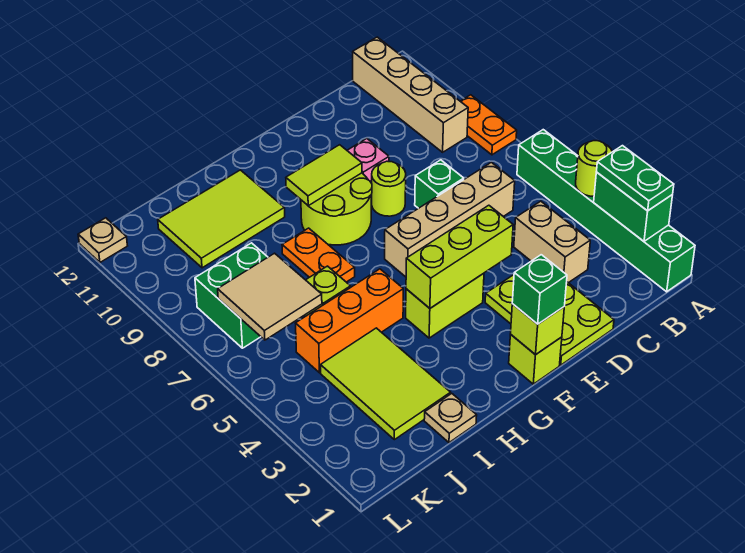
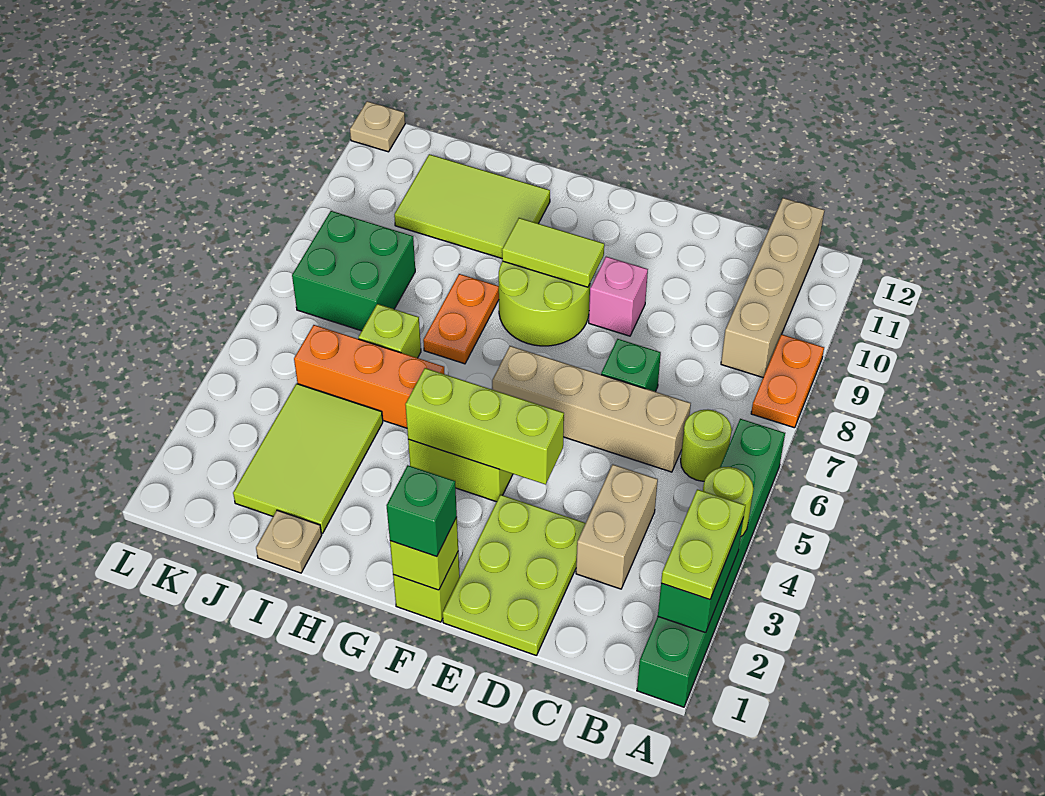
green plate A2:A3 level 3 -> lime plate A2:A3 level 3
lime round brick E8 level 1 -> lime round brick B6 level 1
tan tile J6:K7 level 2 -> none

